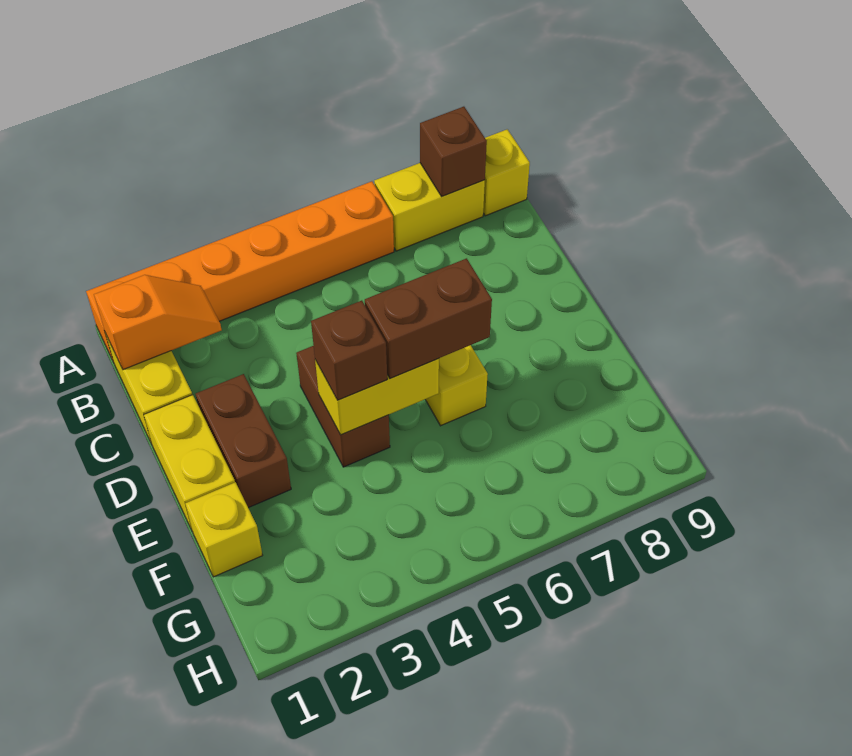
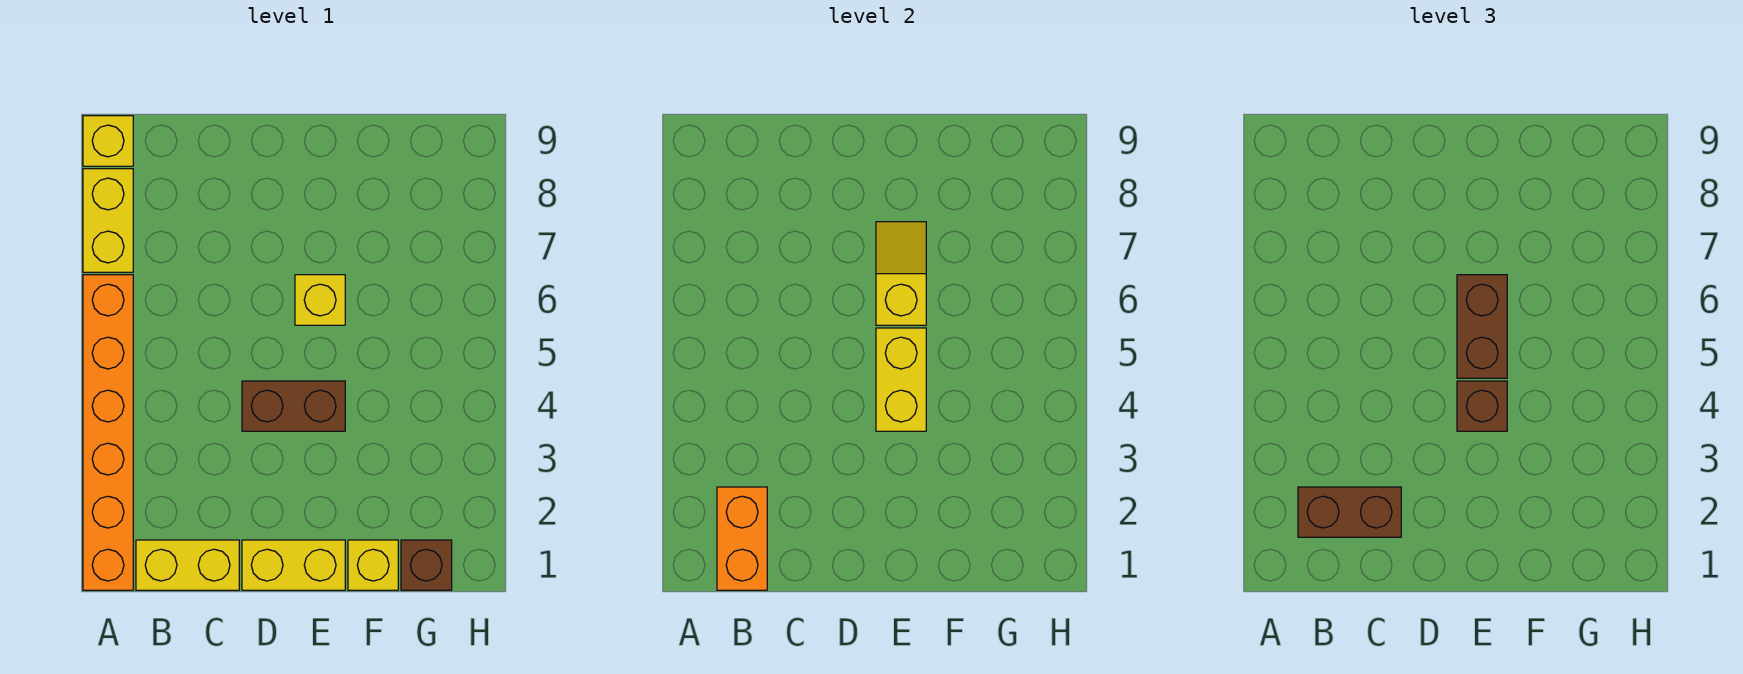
brown brick A8 level 2 -> brown brick G1 level 1
orange slope B1:B2 level 2 top 1 -> orange brick B1:B2 level 2
brown brick D2:E2 level 1 -> brown brick B2:C2 level 3
none -> yellow slope E6:E7 level 2 top 6

